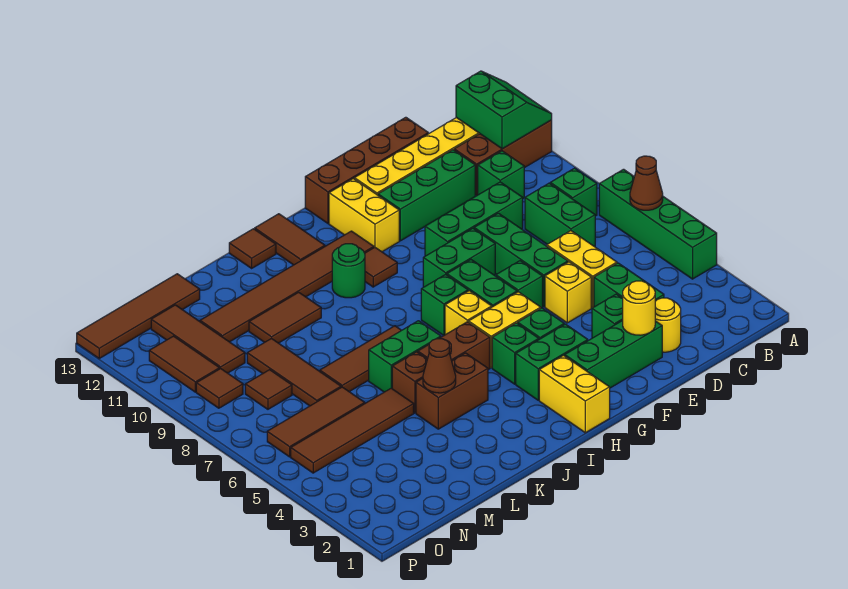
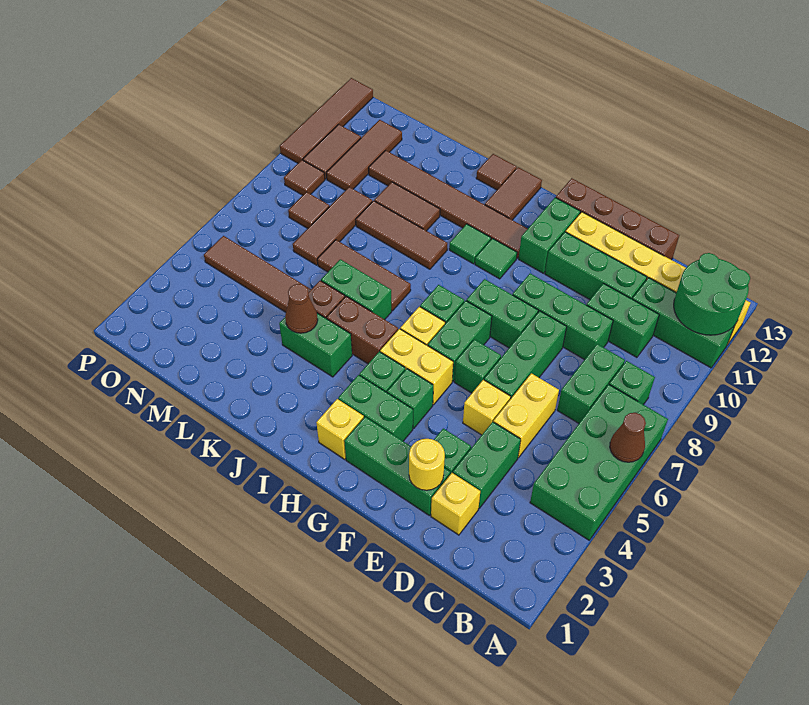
green brick A4:A7 level 1 -> green brick A4:B7 level 1
brown brick A11:C11 level 1 -> green brick A11:C11 level 1
green slope A11:B12 level 2 top B -> green round brick A11:B12 level 2
green brick C10 level 1 -> green brick C10:D10 level 1
yellow round brick D2 level 1 -> yellow brick D2 level 1
yellow brick G11:G12 level 1 -> green brick G11:G12 level 1
yellow brick H1:H2 level 1 -> yellow brick H2 level 1
brown tile H10 level 1 -> green tile H10 level 1
green round brick I10 level 1 -> green tile I10 level 1
brown brick J4:K4 level 1 -> green brick J4:K4 level 1
brown tile M6:O6 level 1 -> brown tile J9:L9 level 1
brown tile M13:P13 level 1 -> brown tile P10:P13 level 1

